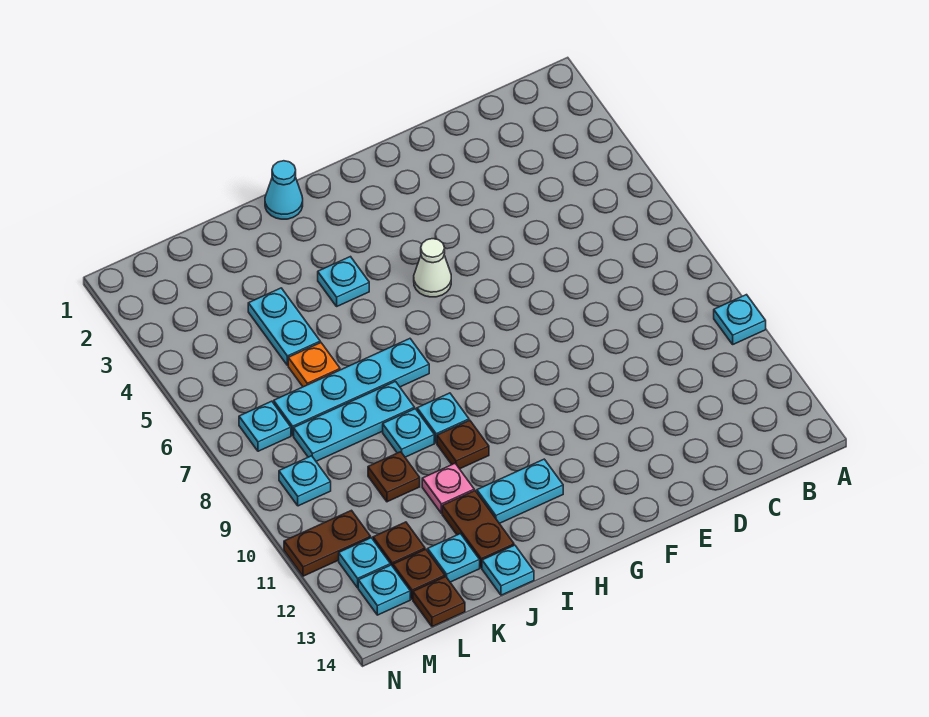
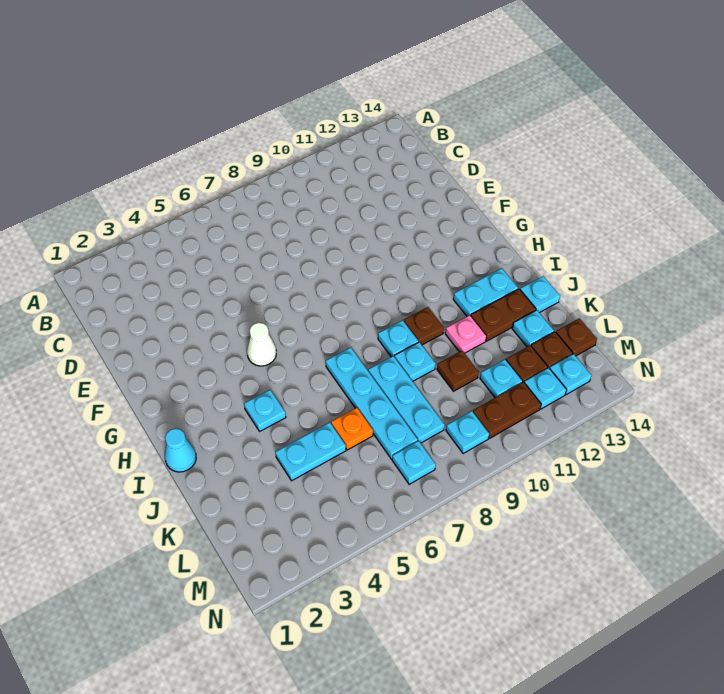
cyan plate A10 level 1 -> cyan plate L11 level 1
cyan plate H12:I12 level 1 -> cyan plate I12:I13 level 1
brown plate M11:N11 level 1 -> brown plate M10:M11 level 1

